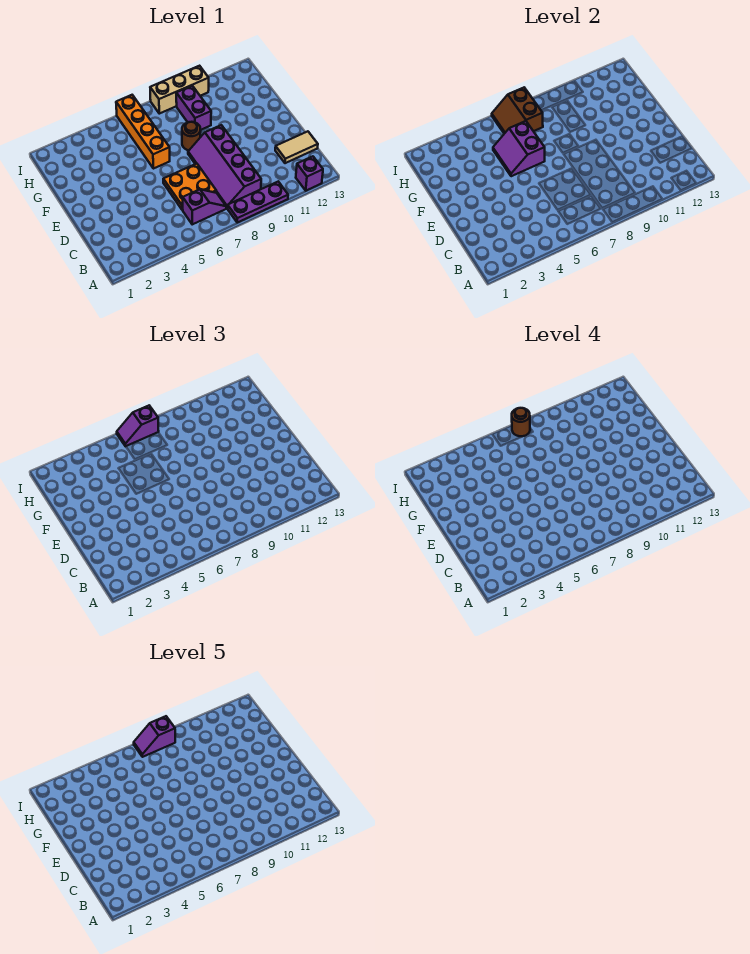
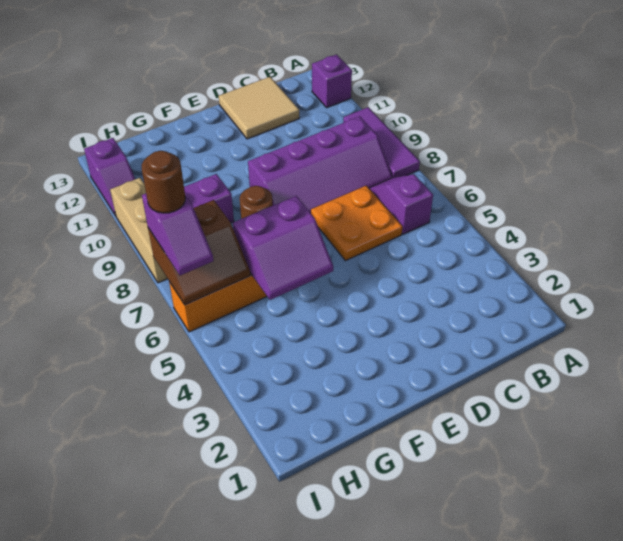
purple plate A8:A10 level 1 -> purple tile A8:A10 level 1
tan tile C12:C13 level 1 -> tan tile C12:D13 level 1
purple slope I7:I8 level 5 top 8 -> purple slope I11:I12 level 1 top 12

